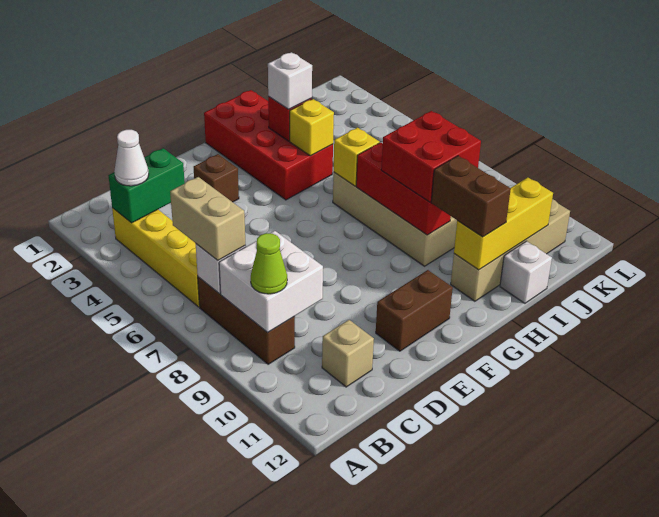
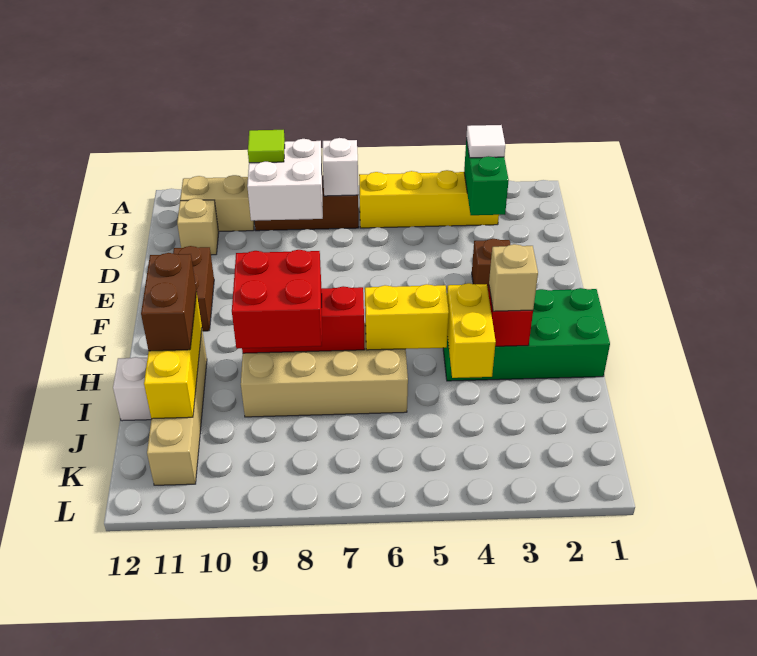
white cone B3 level 3 -> white tile B3 level 3
tan brick B6:B7 level 3 -> tan brick B10:B11 level 1
lime cone B9 level 3 -> lime tile B9 level 3
red brick G1:H4 level 1 -> green brick G1:H4 level 1
white brick H3 level 3 -> tan brick H3 level 3
yellow brick H4 level 2 -> yellow brick H4:I4 level 2
yellow brick H6 level 2 -> yellow brick H5:H6 level 2
brown brick H10:H11 level 3 -> brown brick H11:I11 level 3

